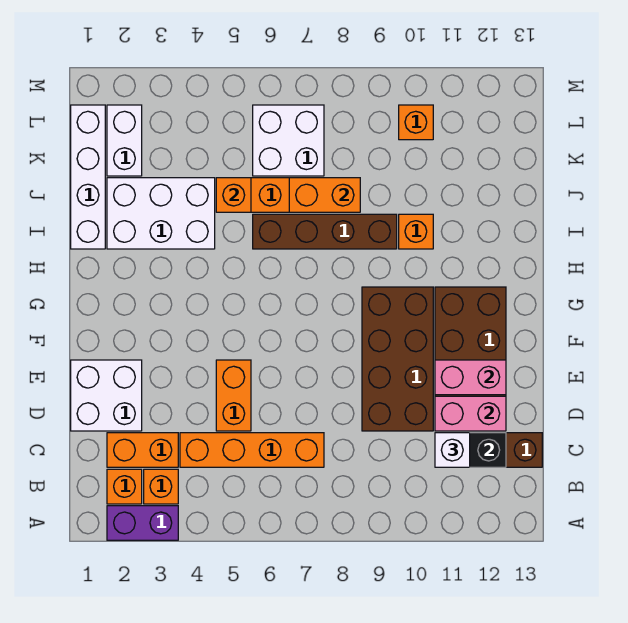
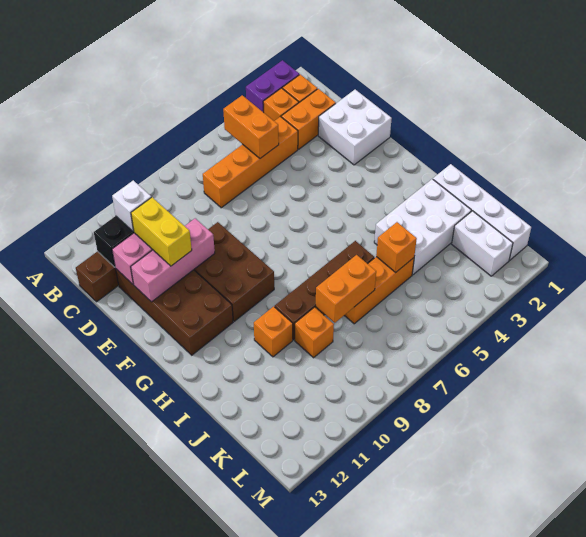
orange brick D5:E5 level 1 -> orange brick B5:C5 level 2
brown brick D9:G10 level 1 -> brown brick E9:G10 level 1
none -> yellow brick D11:E11 level 3
pink brick E11:E12 level 2 -> pink brick E10:E12 level 2
white brick K6:L7 level 1 -> none
orange brick L10 level 1 -> orange brick J9 level 1

